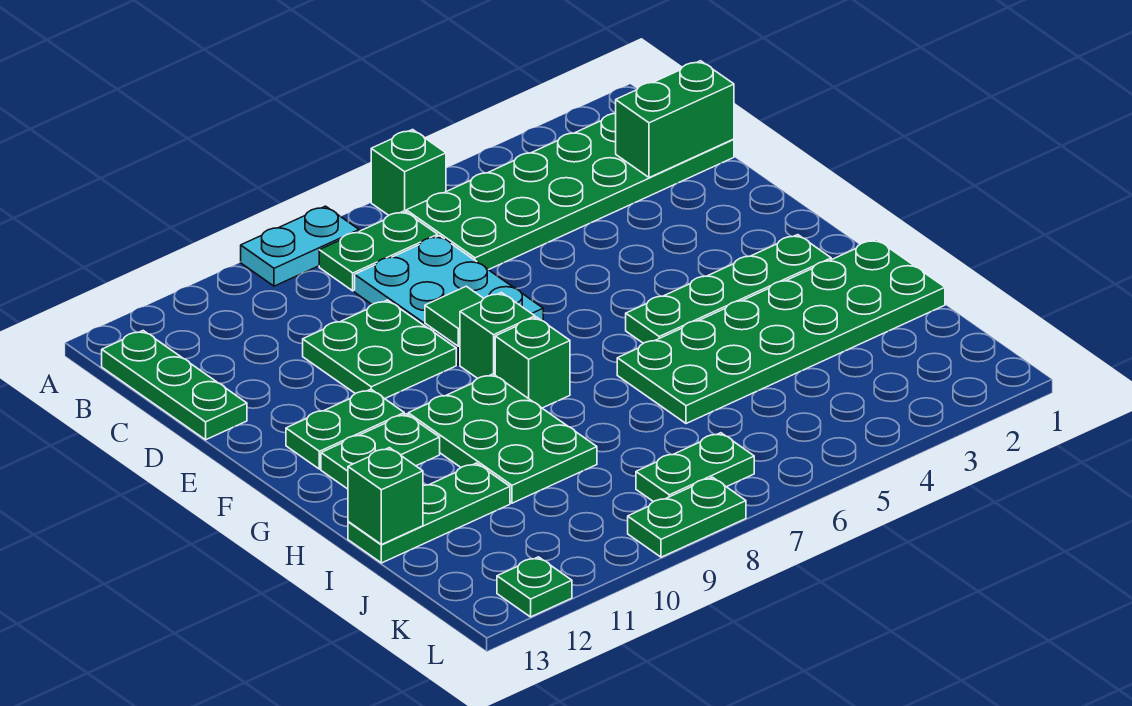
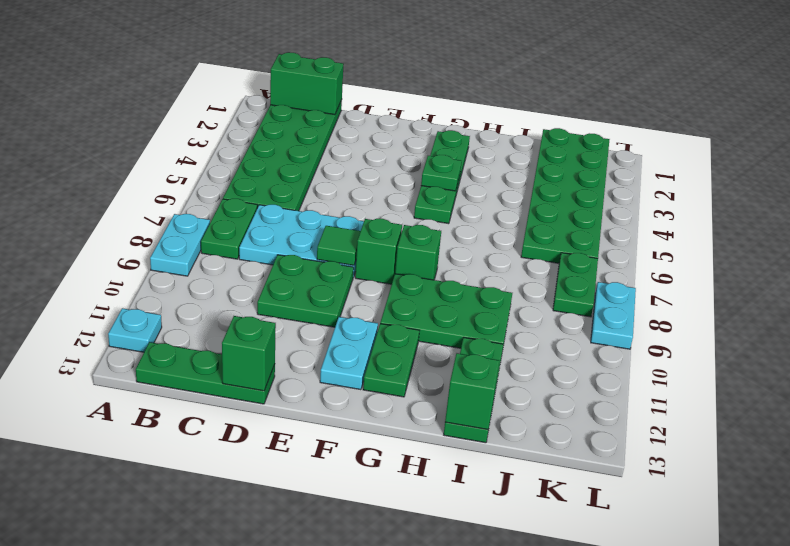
green brick A6 level 1 -> green brick D13 level 2
none -> cyan plate A12 level 1
green brick C1:C2 level 2 -> green brick B1:C1 level 2
green plate F11:F12 level 1 -> cyan plate F11:F12 level 1
green plate H1:I6 level 1 -> green plate J1:K6 level 1
green plate L8:L9 level 1 -> cyan plate L8:L9 level 1
green plate L12 level 1 -> green plate G4 level 2

